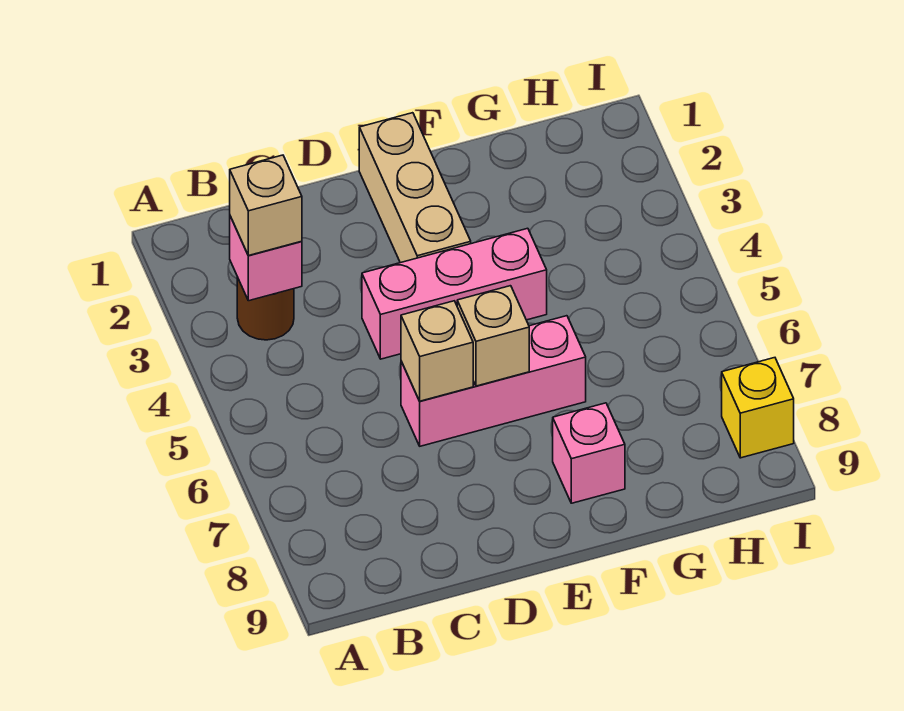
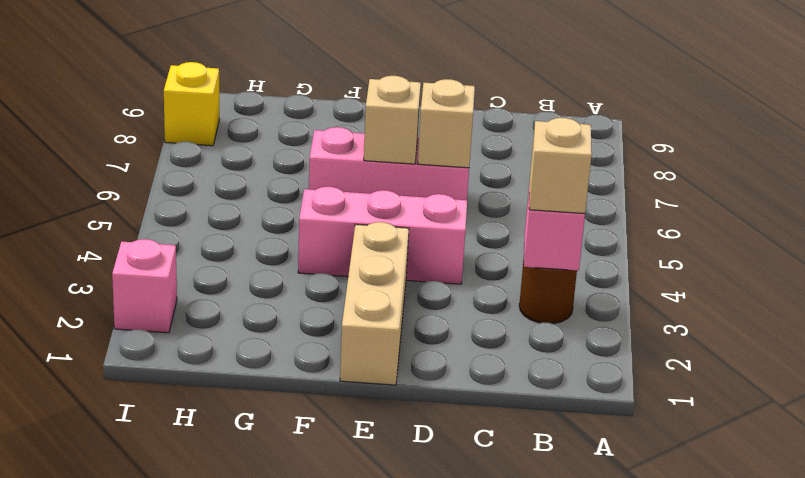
pink brick F8 level 1 -> pink brick I2 level 1

